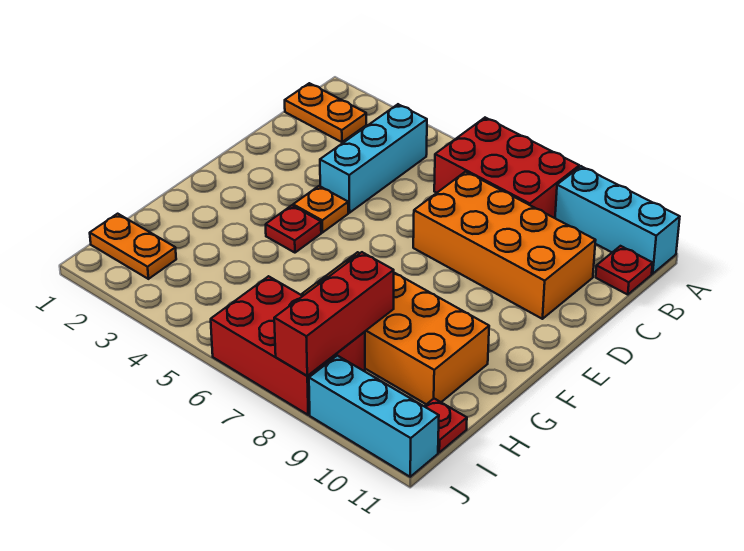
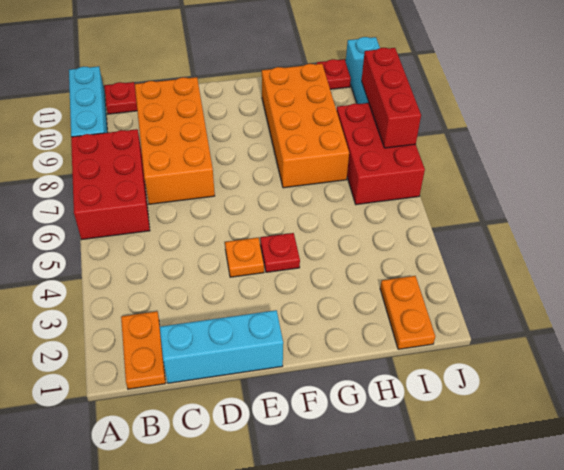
cyan brick B4:D4 level 1 -> cyan brick C1:E1 level 1
red brick H8:J8 level 2 -> red brick J7:J9 level 2

